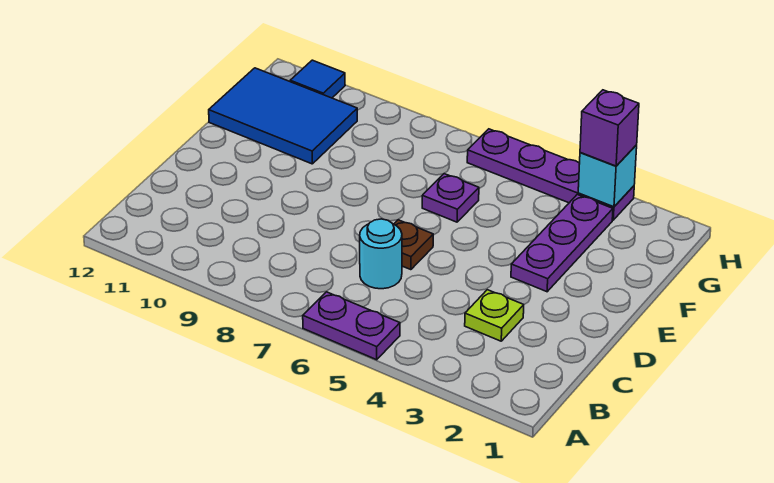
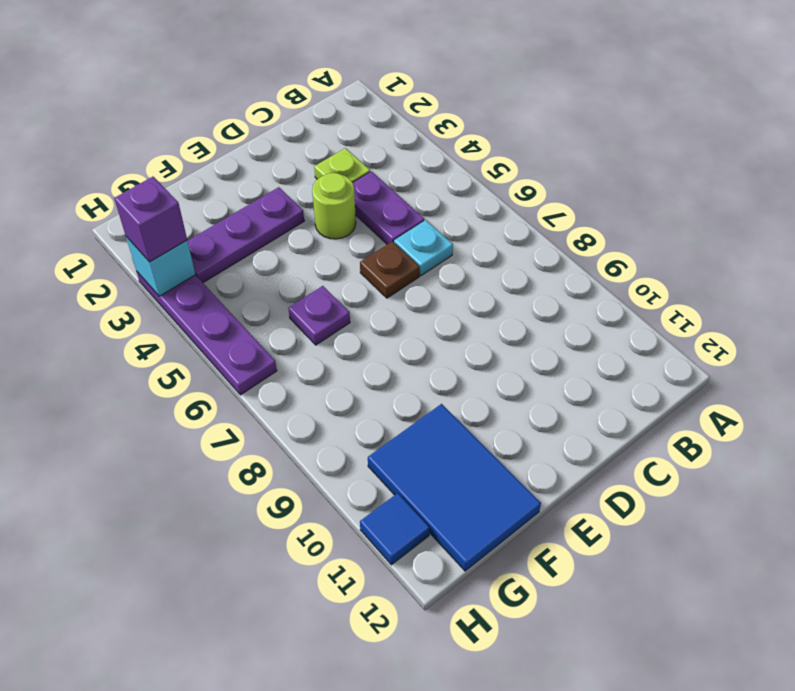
purple plate A5:A6 level 1 -> purple plate C4:C5 level 1
cyan round brick C6 level 1 -> cyan plate C6 level 1
none -> lime round brick D4 level 1

